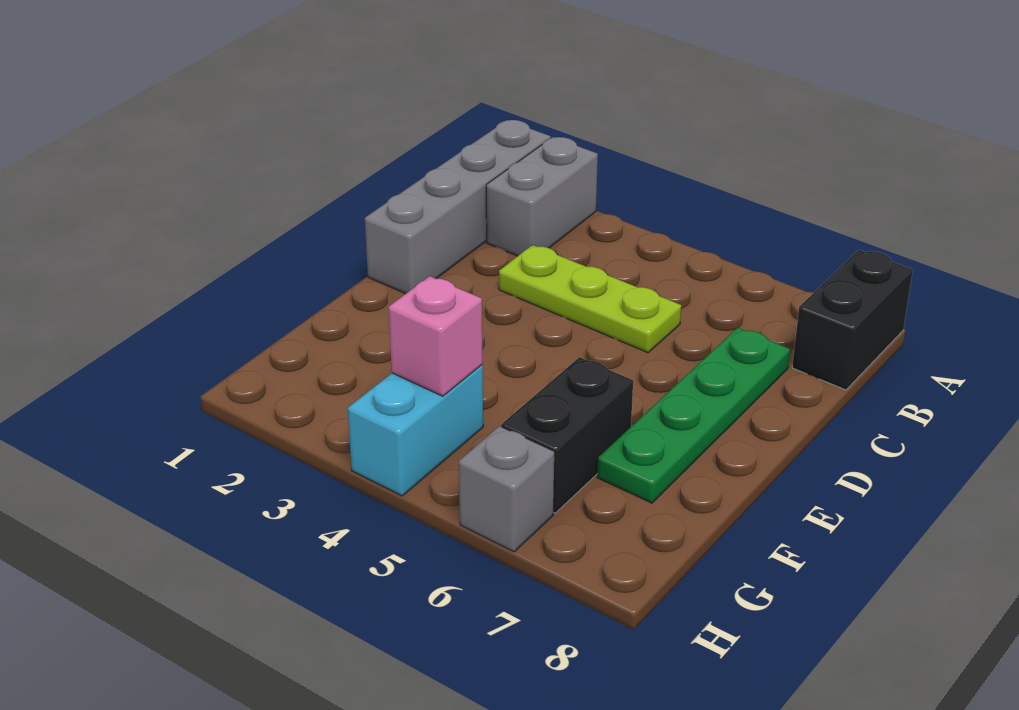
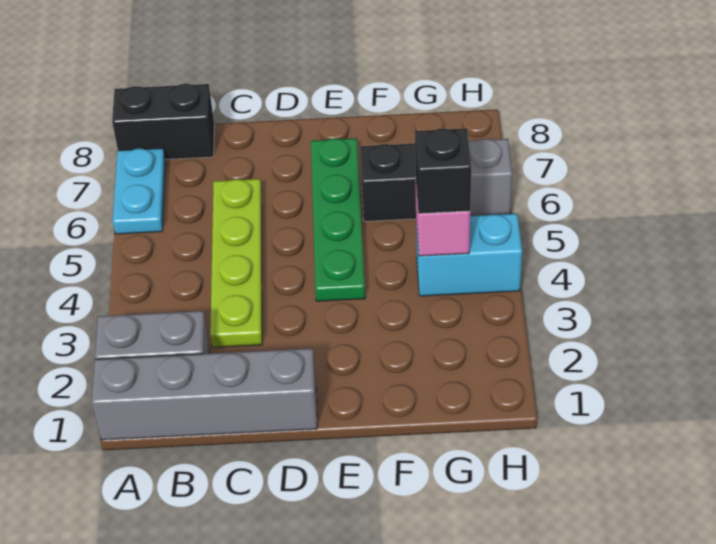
none -> cyan plate A6:A7 level 1
lime plate C3:C5 level 1 -> lime plate C3:C6 level 1
green plate C7:F7 level 1 -> green plate E4:E7 level 1
none -> black brick G4 level 3

